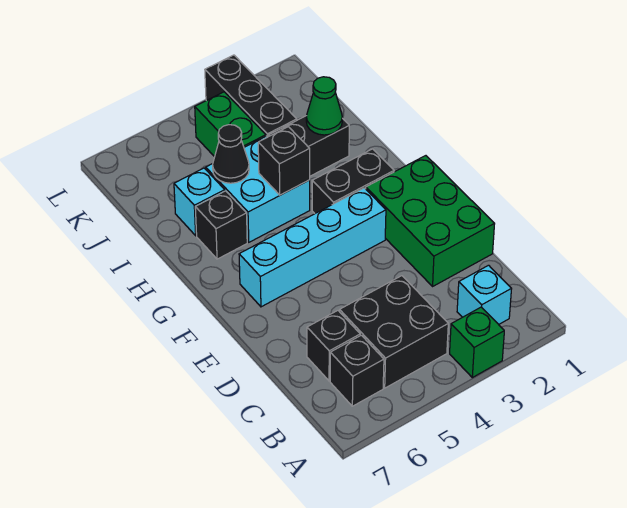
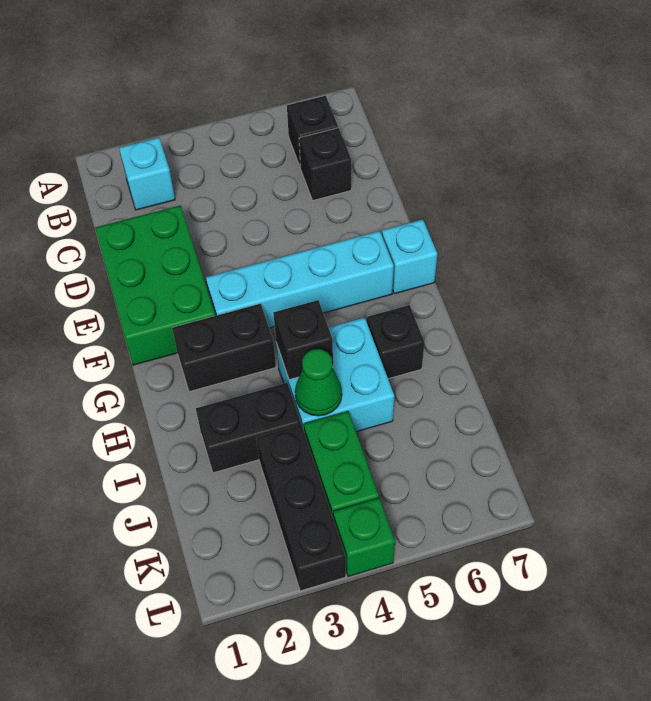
green brick A3 level 1 -> green brick L4 level 1
black brick B4:C5 level 1 -> none
green cone I2 level 2 -> green cone I4 level 2
black cone I5 level 2 -> none
cyan brick I6 level 1 -> cyan brick F7 level 1

